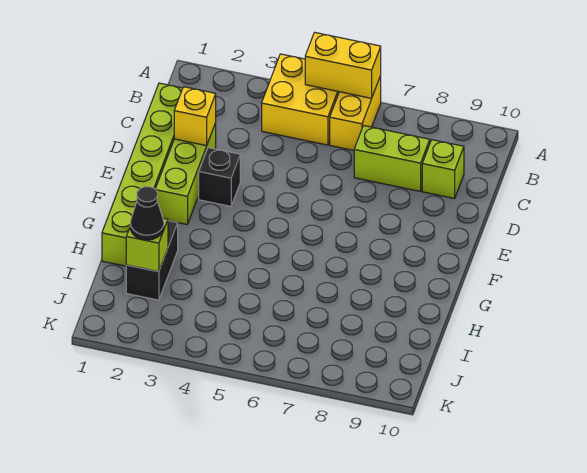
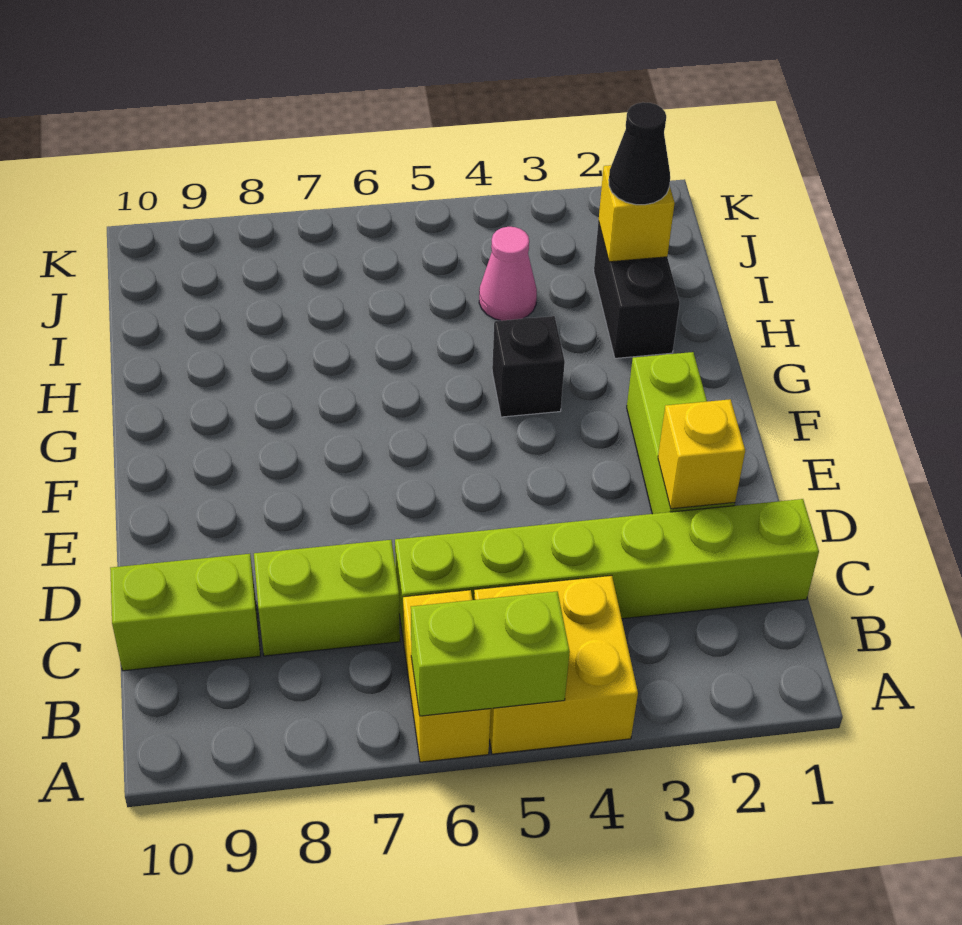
yellow brick A5:A6 level 2 -> lime brick A5:A6 level 2
lime brick C1:H1 level 1 -> lime brick C1:C6 level 1
lime brick C9 level 1 -> lime brick C9:C10 level 1
black brick E3 level 1 -> black brick G4 level 1
lime brick I2 level 2 -> yellow brick I2 level 2
none -> pink cone I4 level 1

